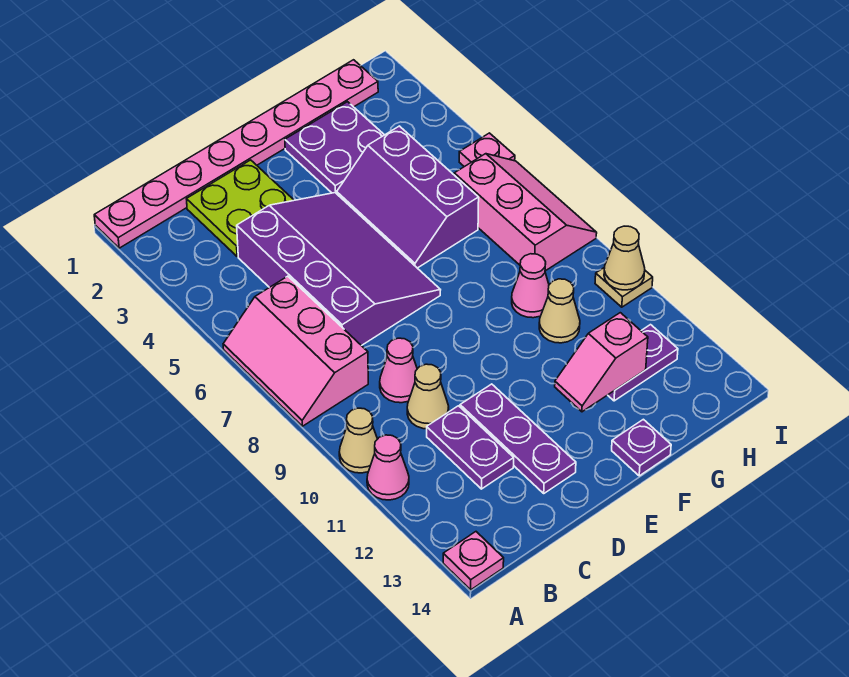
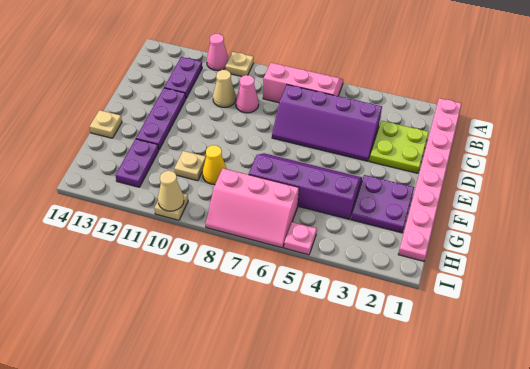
tan cone A10 level 1 -> tan plate A10 level 1
pink plate A14 level 1 -> none
purple slope C4:E7 level 1 top C -> purple slope C4:D7 level 1 top C
purple plate C11:C12 level 1 -> purple plate B12:C12 level 1
purple plate D11:D13 level 1 -> purple plate D12:F12 level 1
purple slope F4:G6 level 1 top G -> purple slope F4:G7 level 1 top G
pink slope F12:G12 level 2 top G -> none
purple plate F14 level 1 -> tan plate F14 level 1
pink cone G9 level 1 -> yellow cone G9 level 1
tan cone G10 level 1 -> tan plate G10 level 1

